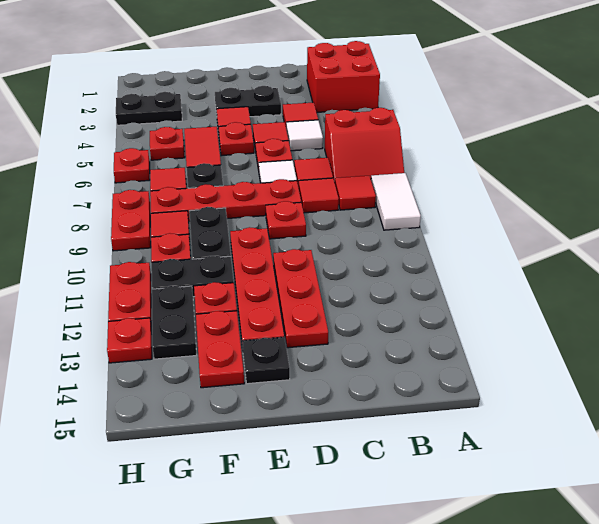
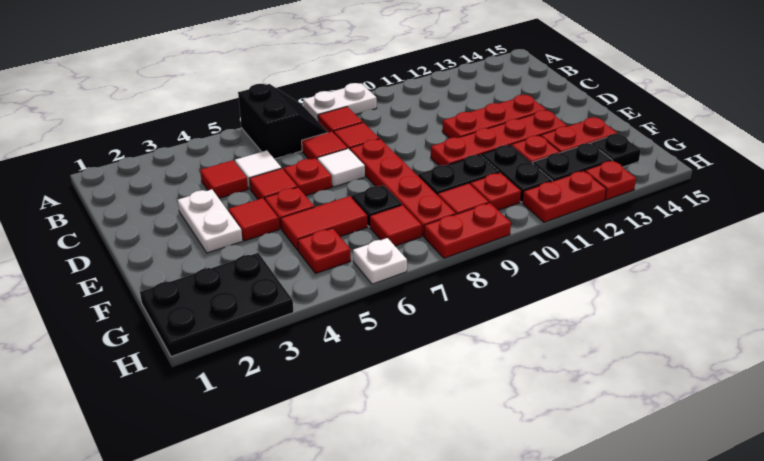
red brick A2:B3 level 1 -> none
red slope A6:B7 level 1 top 6 -> black slope A6:B7 level 1 top 6
white tile A8:A9 level 1 -> white plate A8:A9 level 1
black plate D3:E3 level 1 -> white plate D3:E3 level 1
red plate D9 level 1 -> none
black plate E14 level 1 -> black plate G14 level 1
black plate G3:H3 level 1 -> black plate G1:H3 level 1
red plate H6 level 1 -> white plate H6 level 1

